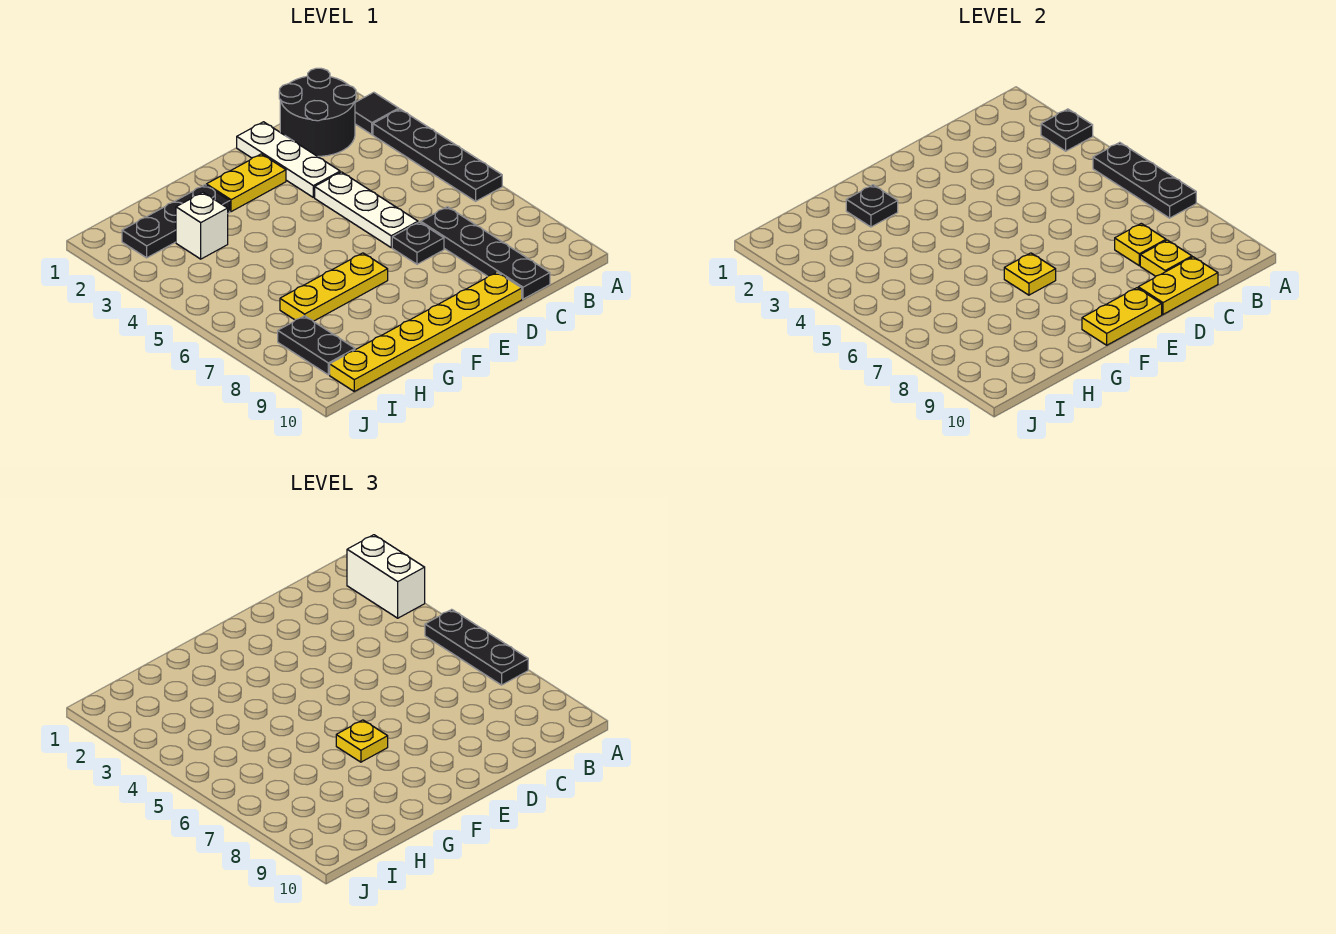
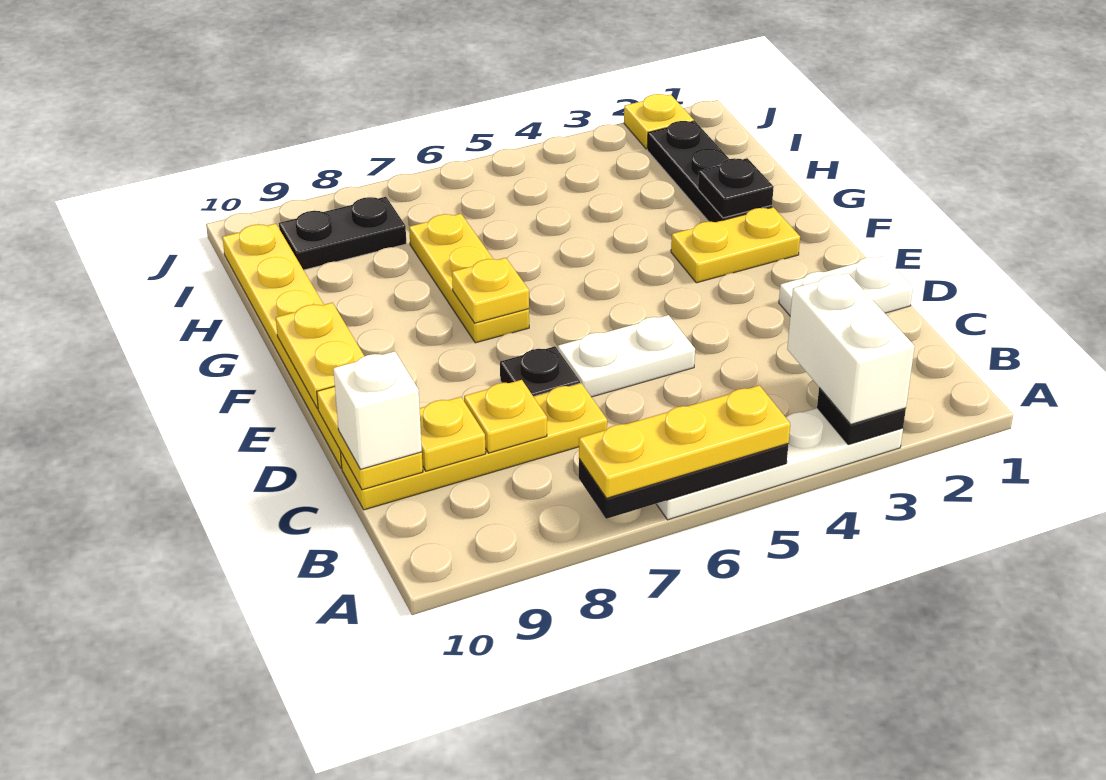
black tile A2 level 1 -> none
white brick A2:A3 level 3 -> white brick A3:B3 level 3
black plate A3:A6 level 1 -> white plate A3:A6 level 1
black plate A5:A7 level 3 -> yellow plate A5:A7 level 3
black round brick B1:C2 level 1 -> none
black plate C7:C10 level 1 -> yellow plate C7:C10 level 1
white plate D1:D3 level 1 -> white plate D1:D2 level 1
white plate D4:D6 level 1 -> white plate D5:D6 level 1
yellow plate E2:F2 level 1 -> yellow plate F2:F3 level 1
yellow plate F7 level 3 -> yellow plate J2 level 1
white brick H3 level 1 -> white brick C10 level 3

